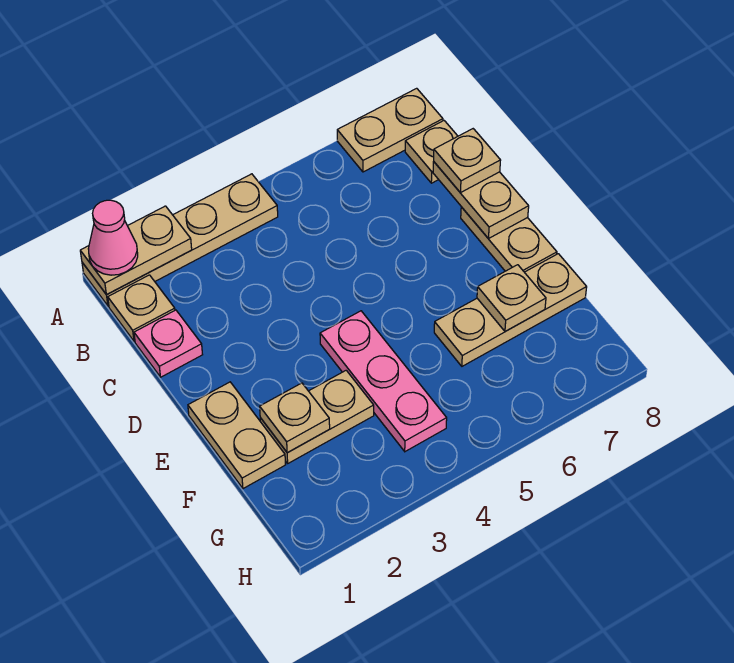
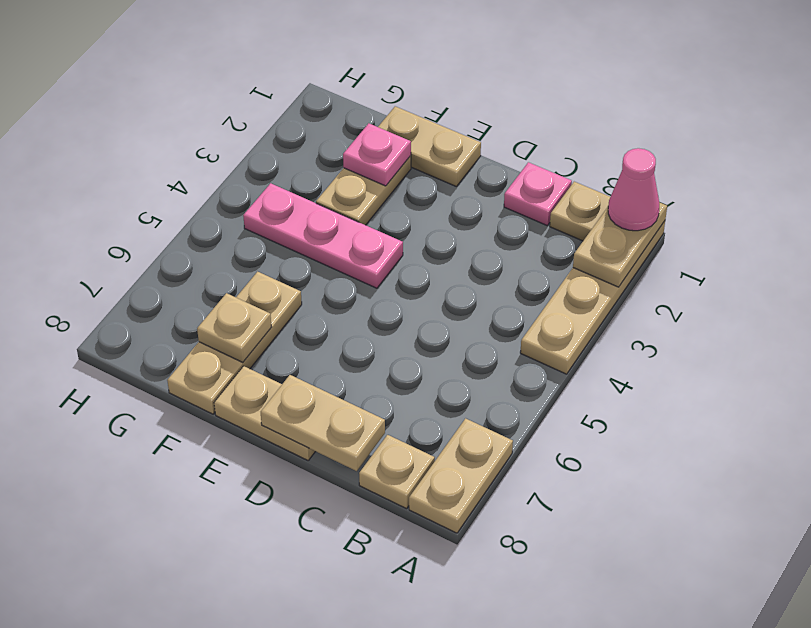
tan plate C8 level 3 -> none
tan plate F2 level 2 -> pink plate F2 level 2

